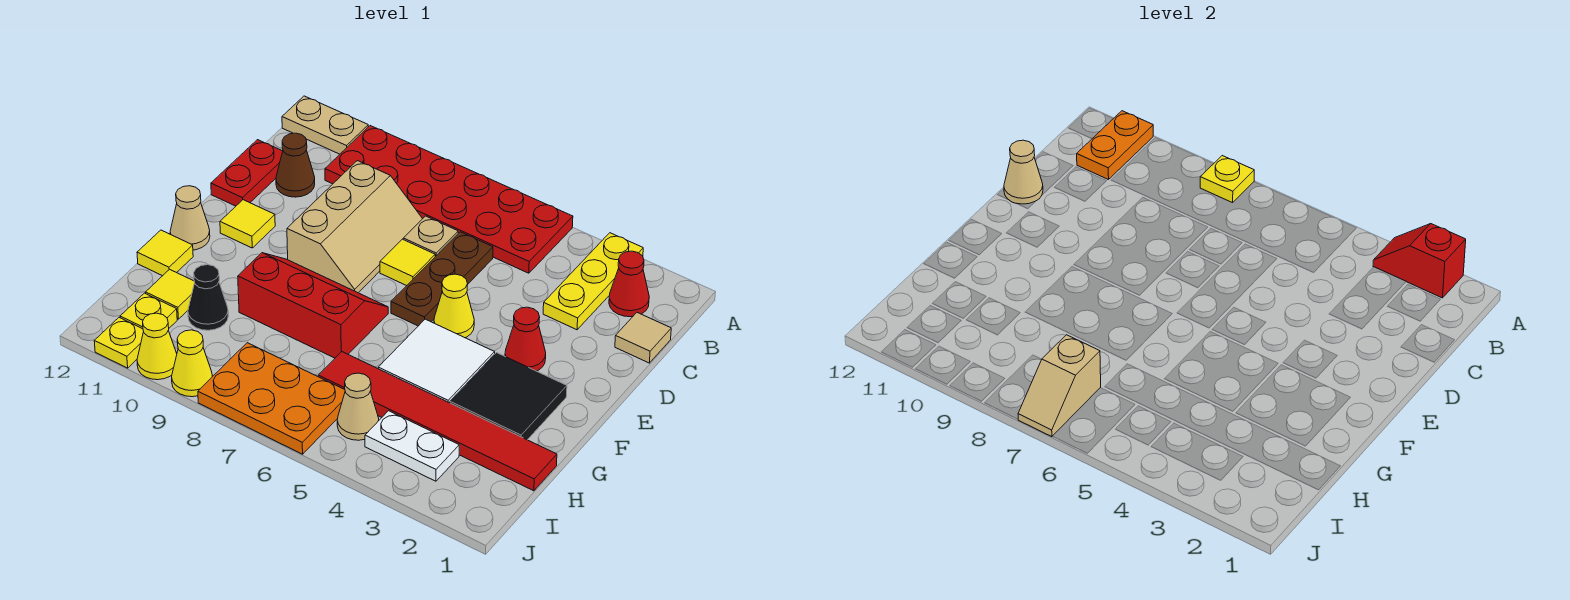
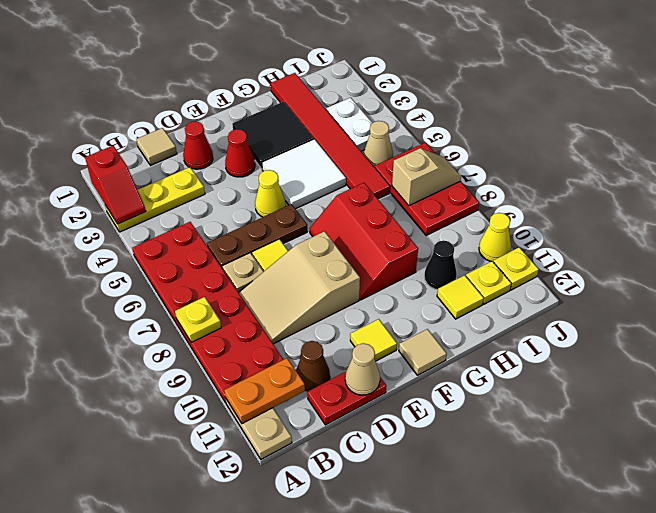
red cone B2 level 1 -> red cone D2 level 1
tan slope C8:E9 level 1 top 9 -> tan slope C8:E9 level 1 top E
tan cone F12 level 1 -> tan tile F12 level 1
yellow tile G12 level 1 -> none
orange plate I6:J8 level 1 -> red plate I6:J8 level 1
yellow cone J9 level 1 -> none

